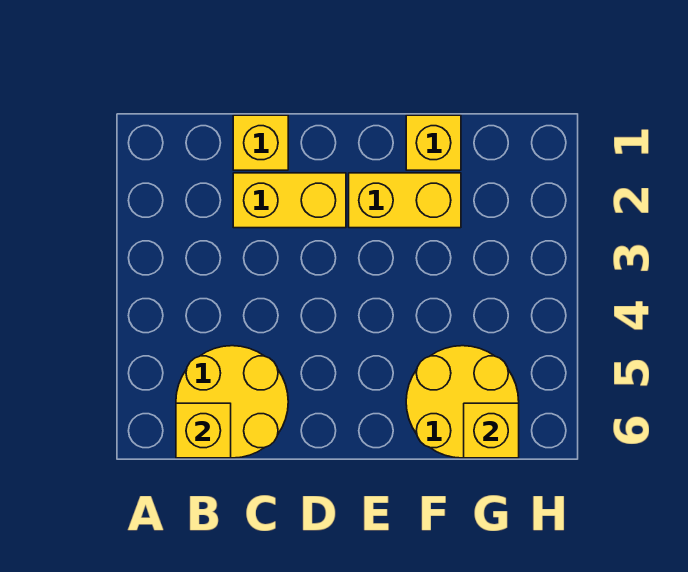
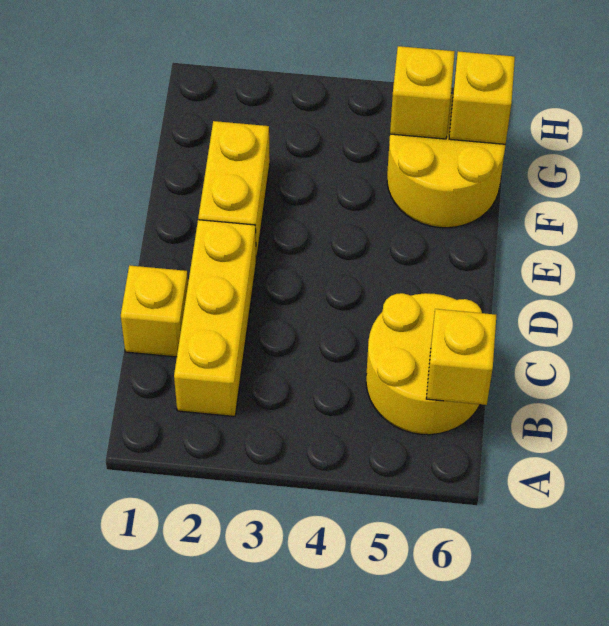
yellow brick C2:D2 level 1 -> yellow brick B2:D2 level 1
yellow brick F1 level 1 -> yellow brick G5 level 2

